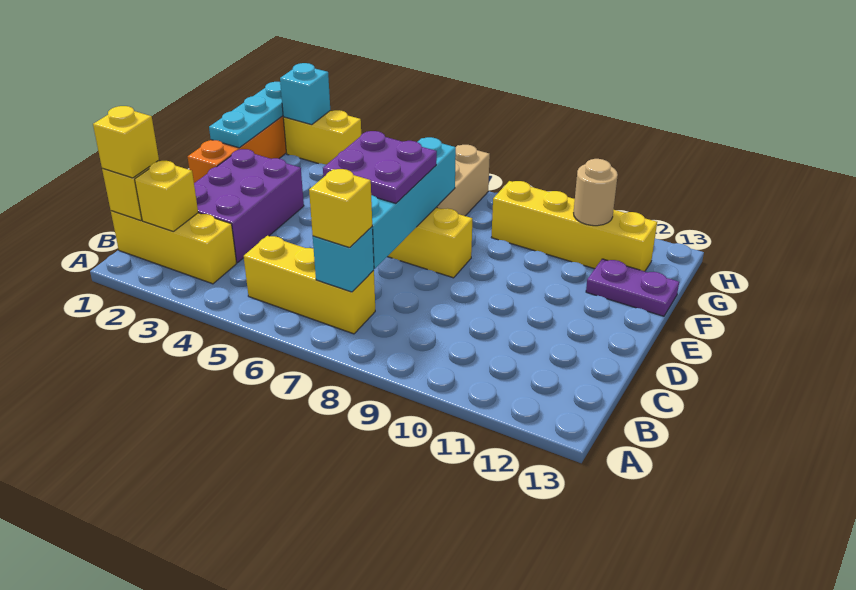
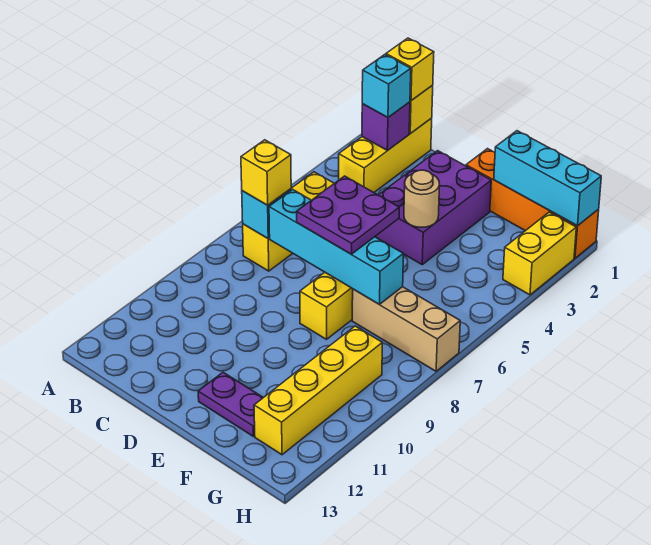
yellow brick B2 level 2 -> purple brick B2 level 2
purple brick C2:E3 level 1 -> purple brick D2:E4 level 1
cyan plate F1:H1 level 2 -> cyan brick F1:H1 level 2
purple plate F12:F13 level 1 -> purple plate E12:F12 level 1
tan round brick G11 level 2 -> tan round brick E4 level 2
cyan brick H2 level 2 -> cyan brick B2 level 3

